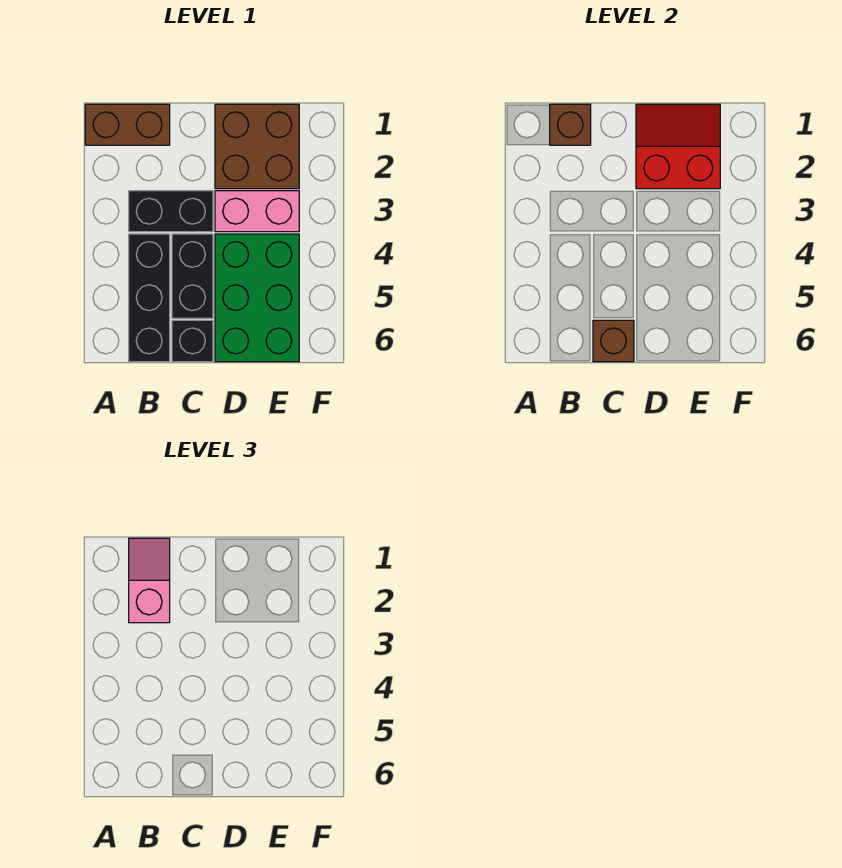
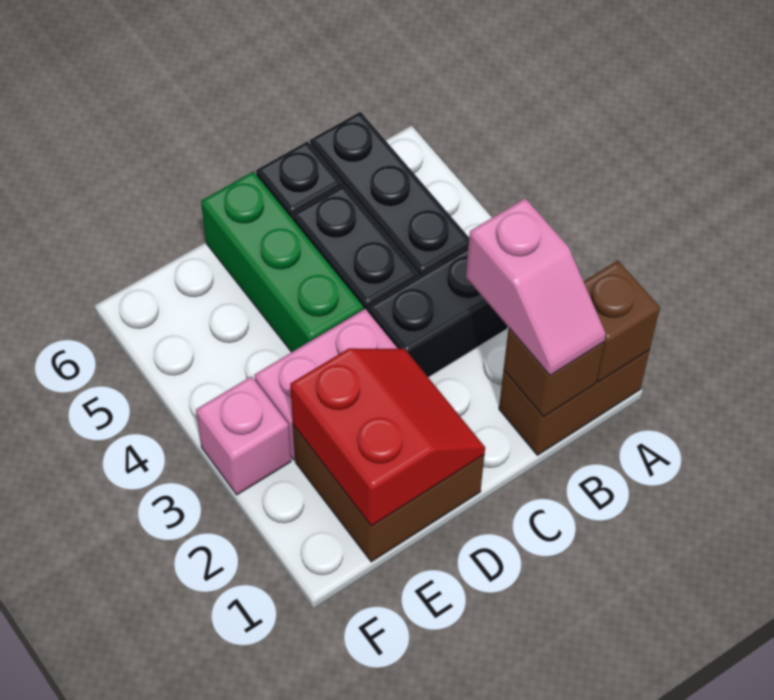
brown brick C6 level 2 -> brown brick A1 level 2
red slope D1:E2 level 2 top 2 -> red slope D1:E2 level 2 top E
green brick D4:E6 level 1 -> green brick D4:D6 level 1
none -> pink brick F3 level 1

